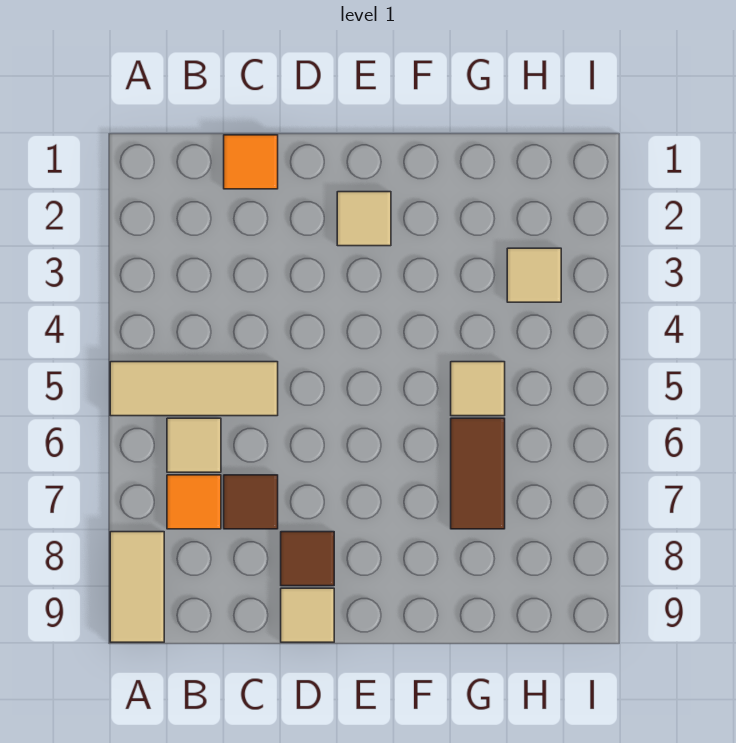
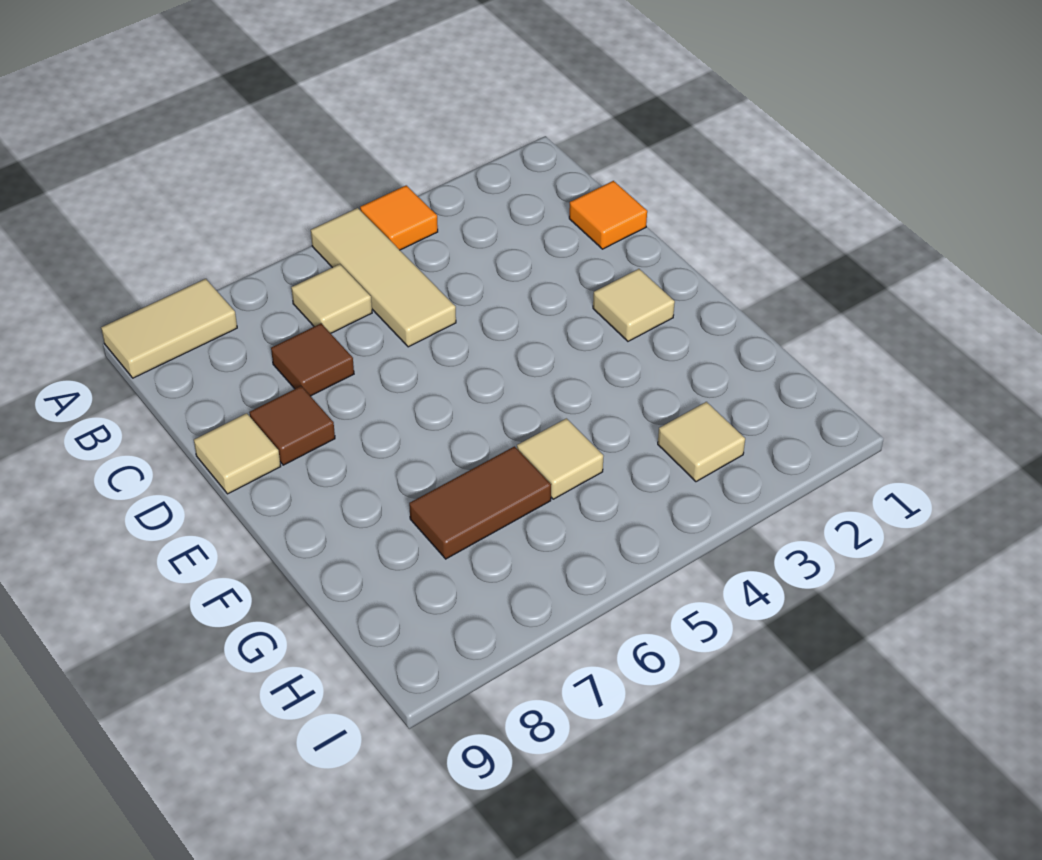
orange tile B7 level 1 -> orange tile A4 level 1

